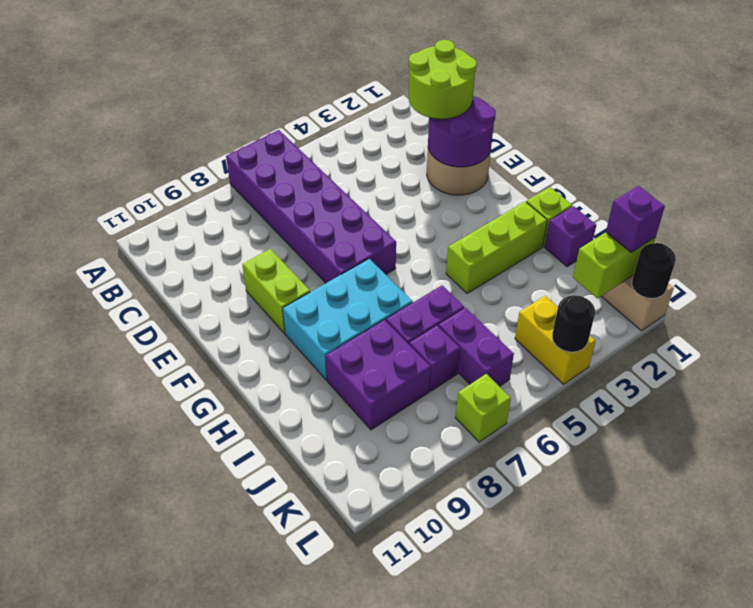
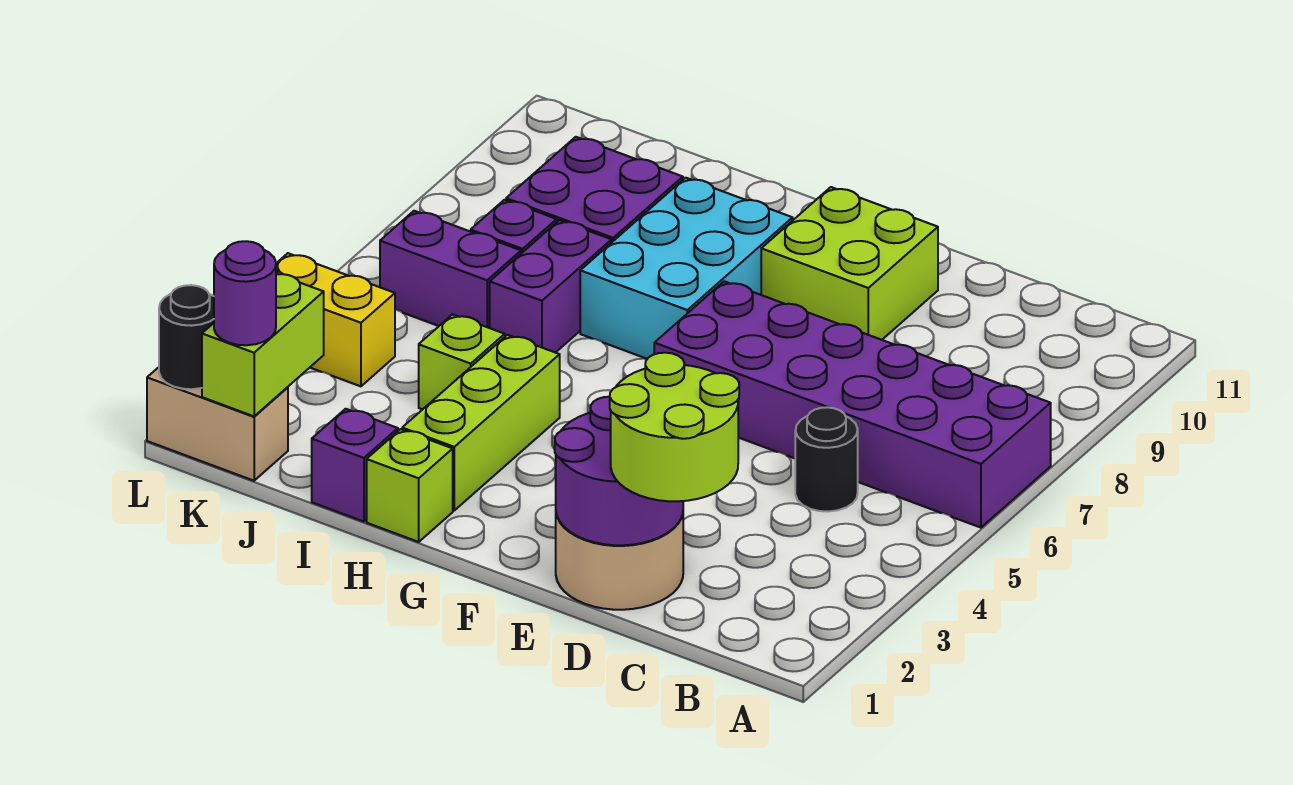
lime brick E9:F9 level 1 -> lime brick E9:F10 level 1
purple brick K1 level 3 -> purple round brick K1 level 3
black round brick L4 level 2 -> black round brick C5 level 1
lime brick L7 level 1 -> lime brick I4 level 1

